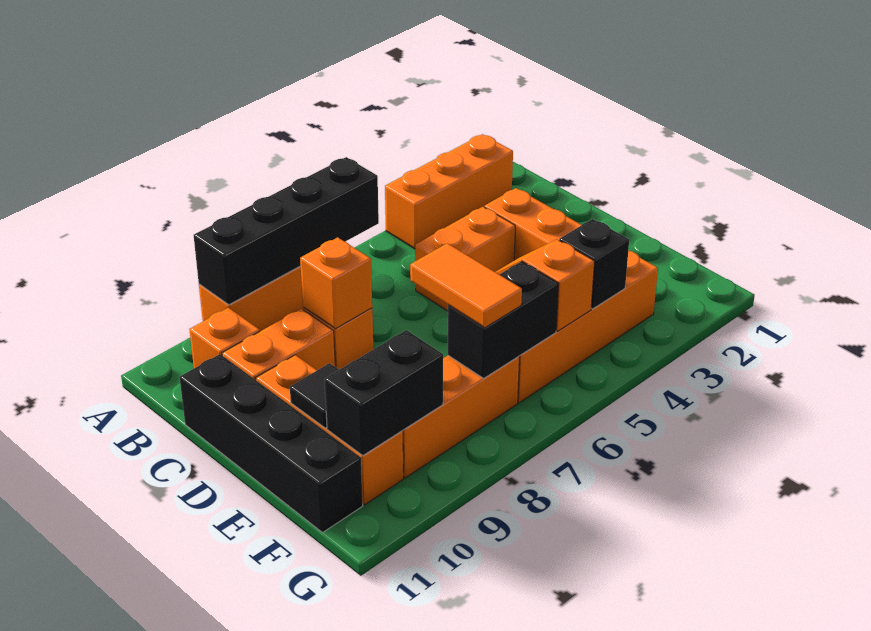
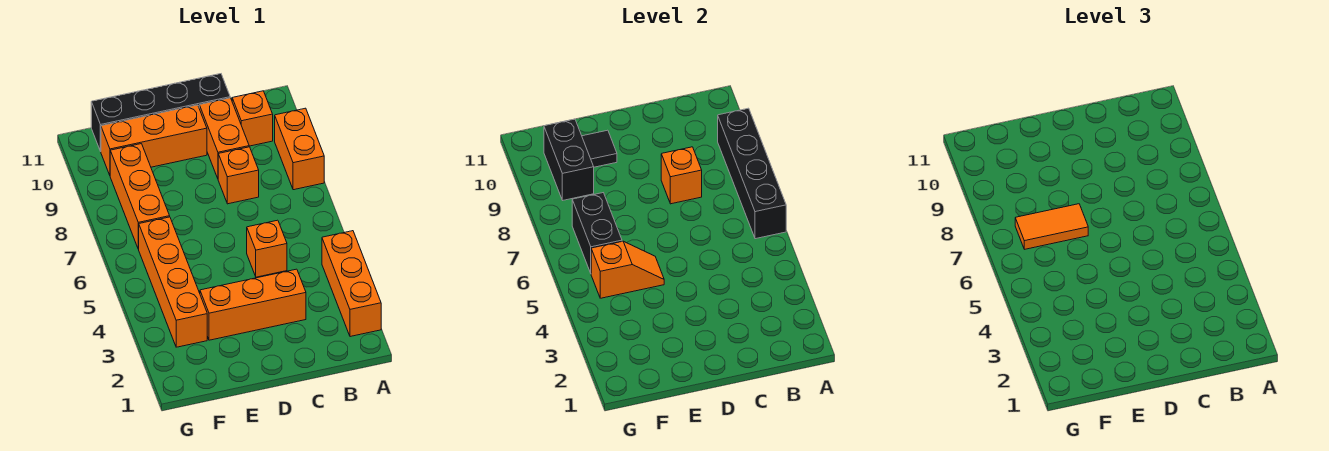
orange brick C4:C5 level 1 -> orange brick C5 level 1
black brick F4 level 2 -> none

